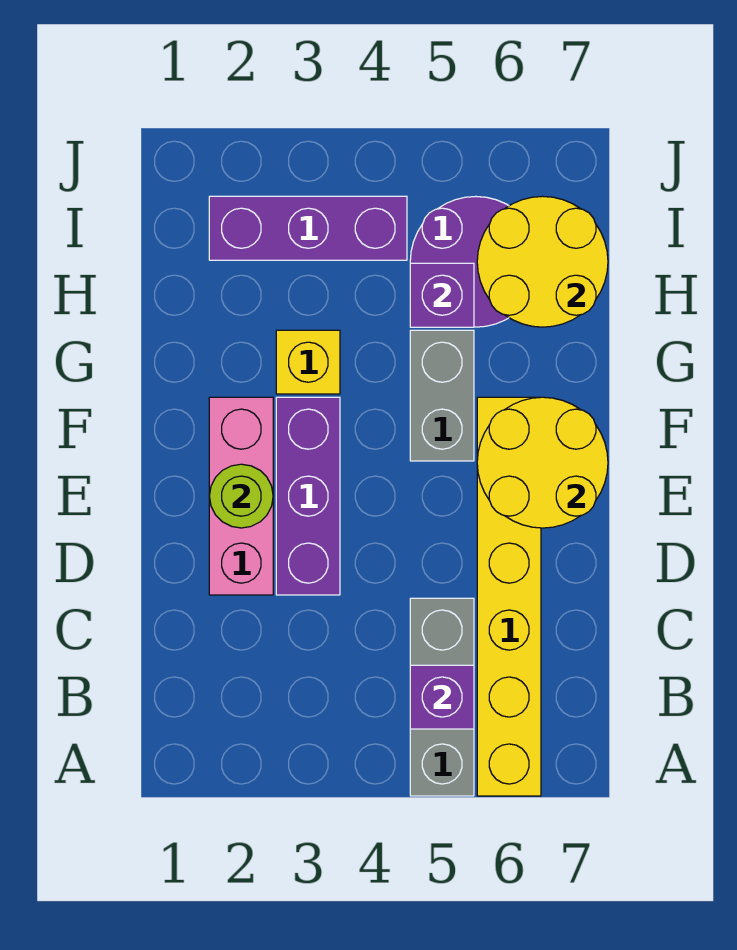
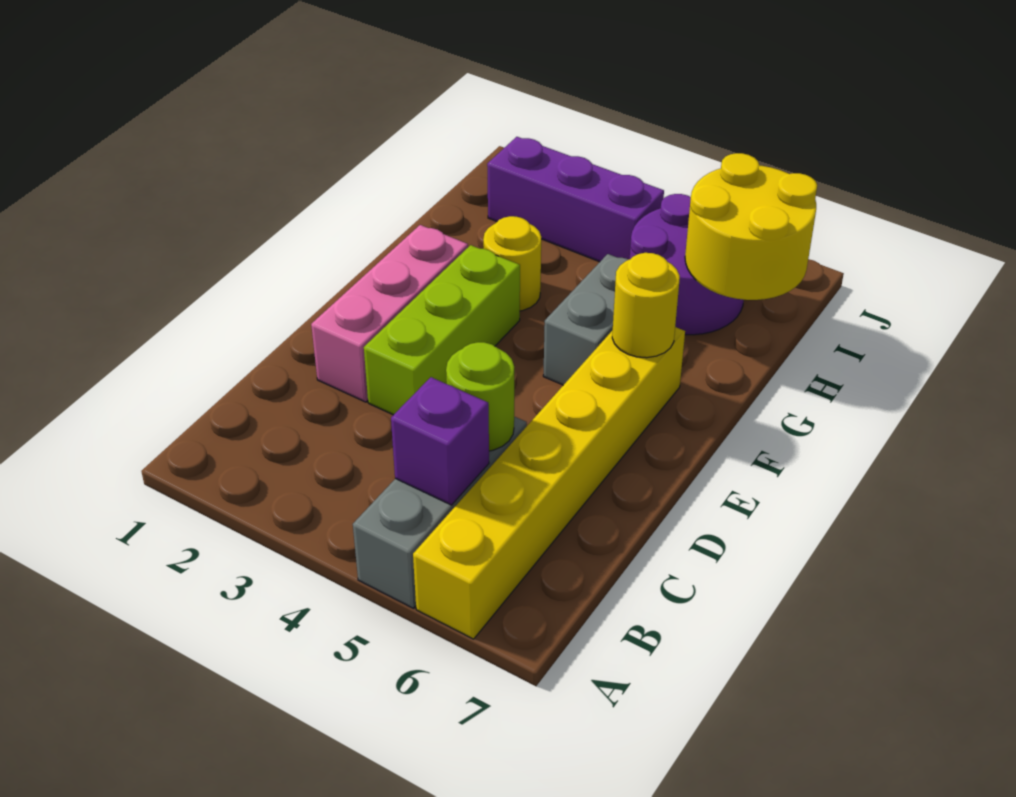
purple brick D3:F3 level 1 -> lime brick D3:F3 level 1
lime round brick E2 level 2 -> lime round brick C5 level 2
yellow round brick E6:F7 level 2 -> yellow round brick F6 level 2
yellow brick G3 level 1 -> yellow round brick G3 level 1
purple brick H5 level 2 -> none

